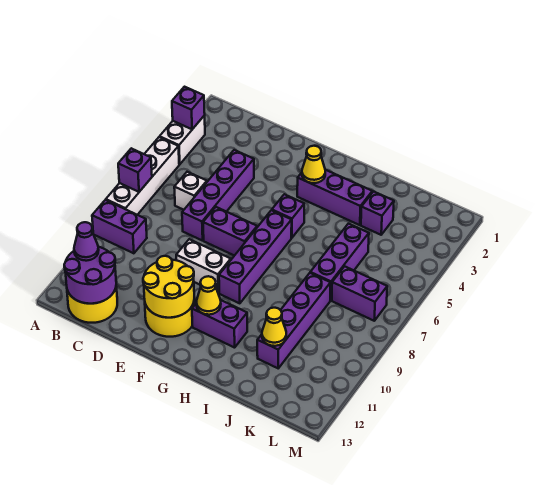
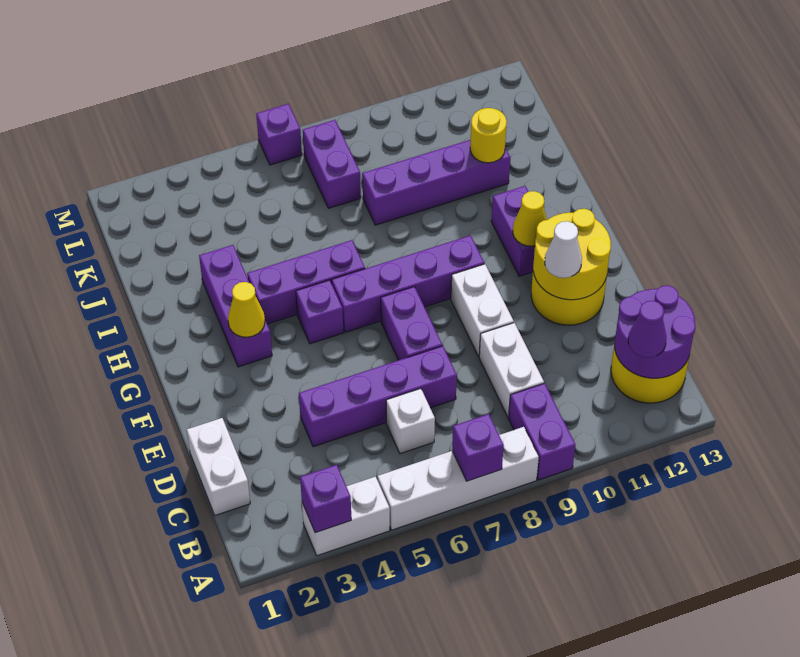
none -> white brick C1:D1 level 1
none -> white brick C9:D9 level 1
none -> white cone E11 level 3
purple brick J3 level 1 -> purple brick M6 level 1
purple brick J5:J7 level 1 -> purple brick H4:H6 level 1
yellow cone J11 level 2 -> yellow round brick J11 level 2

